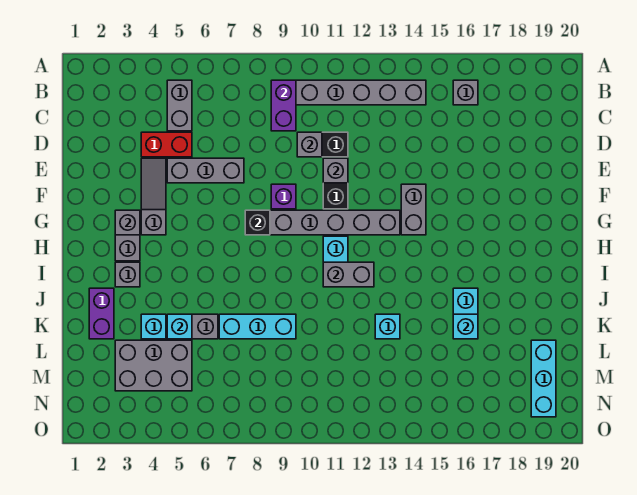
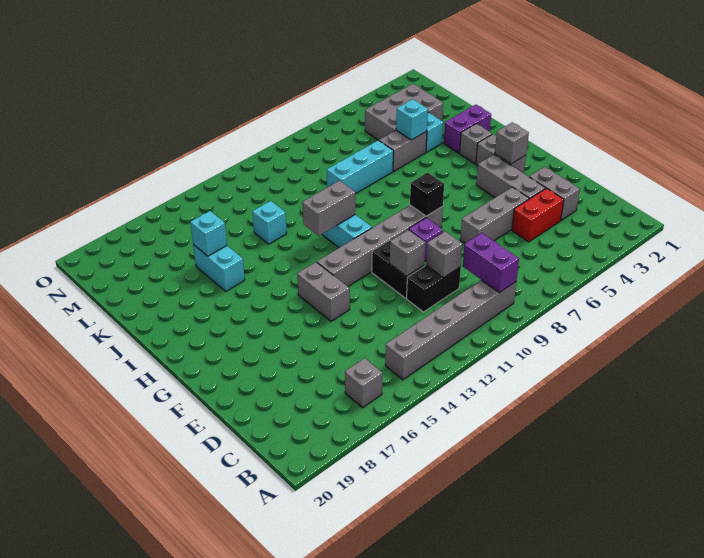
grey brick B5:C5 level 1 -> grey brick D3:E3 level 1
grey slope E4:G4 level 1 top G -> grey brick E4:G4 level 1
purple brick J2:K2 level 1 -> purple brick J2:J3 level 1
cyan brick L19:N19 level 1 -> none

